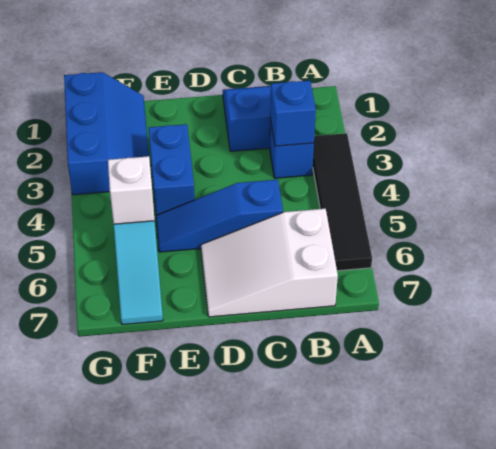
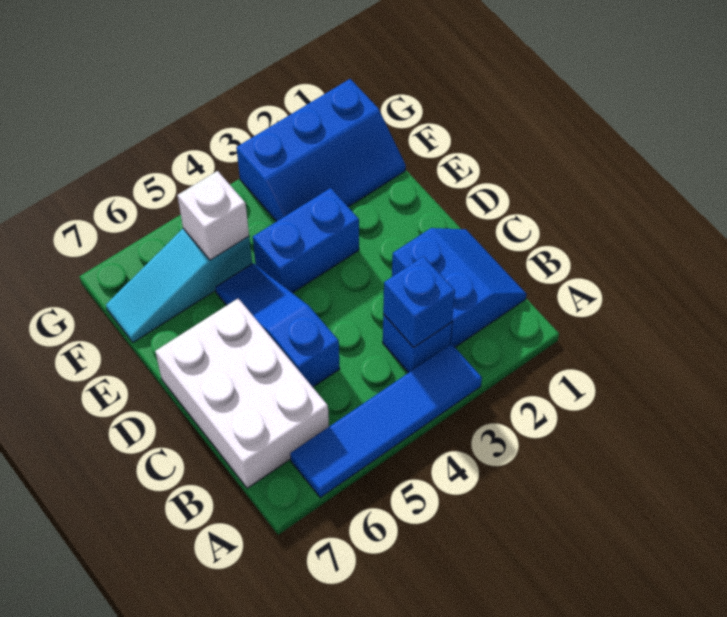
black tile A3:A6 level 1 -> blue tile A3:A6 level 1
white slope B6:D7 level 1 top B -> white brick B6:D7 level 1

